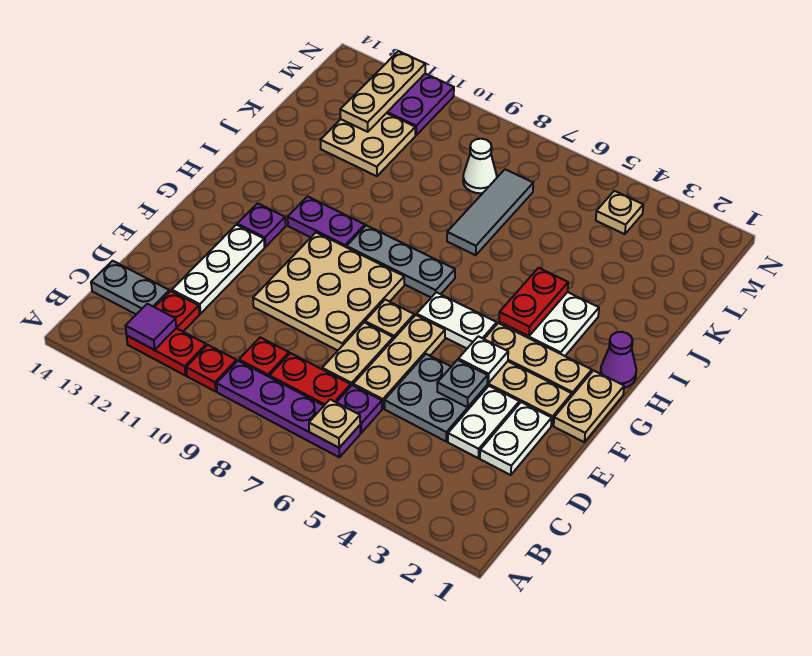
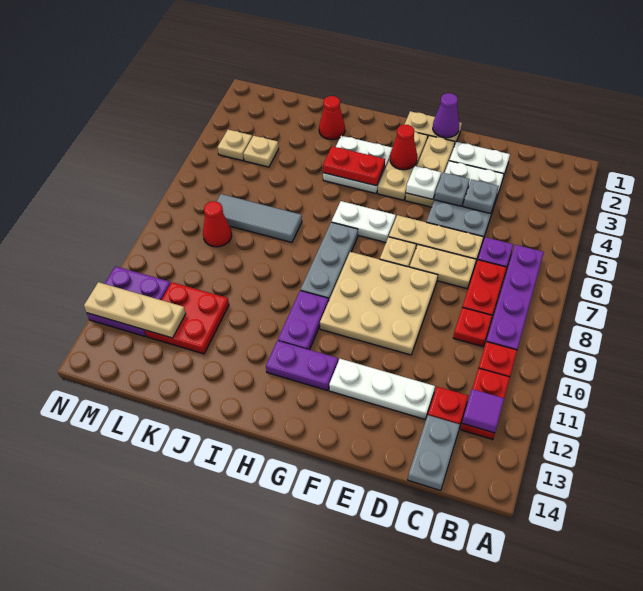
tan plate B6 level 2 -> tan plate L4 level 1
none -> grey plate D4 level 2
none -> red cone G3 level 2
white plate G5:G6 level 1 -> white plate G6:H6 level 1
purple plate G12 level 1 -> purple plate G12:H12 level 1
purple cone H1 level 1 -> purple cone F1 level 2
none -> red cone J2 level 1
tan plate K11:L12 level 1 -> red plate K11:L12 level 1
white cone L8 level 1 -> red cone L8 level 1

